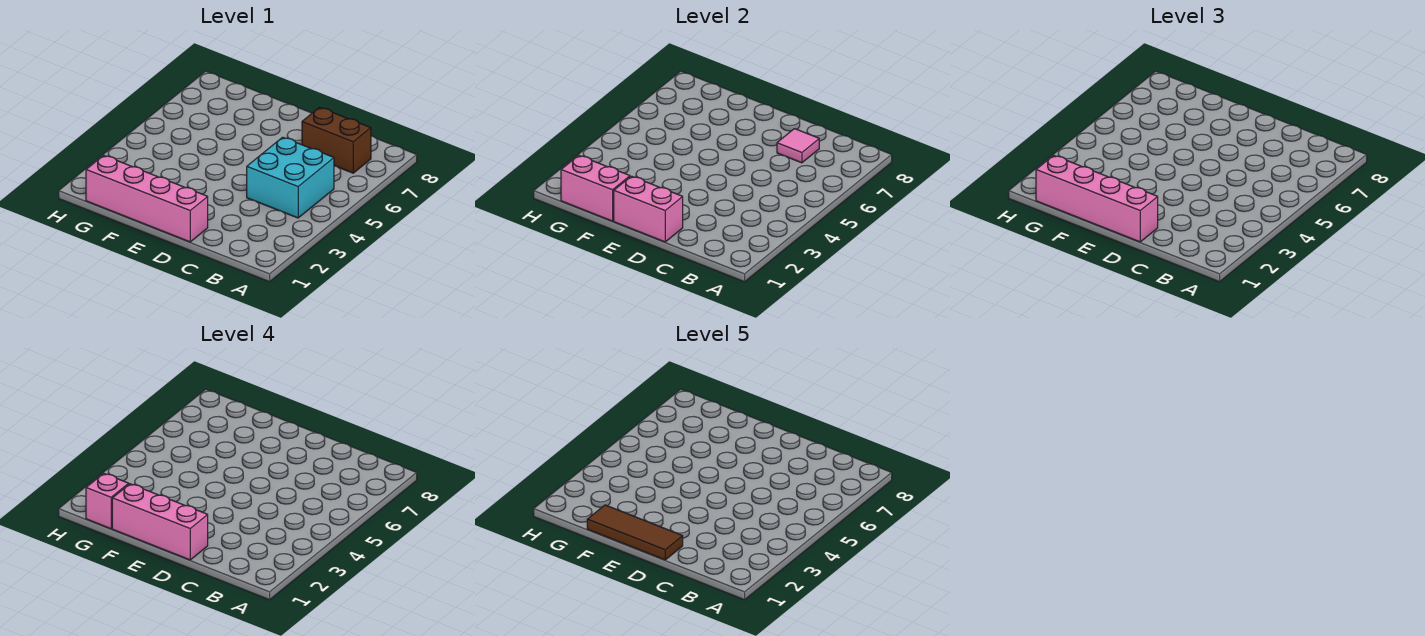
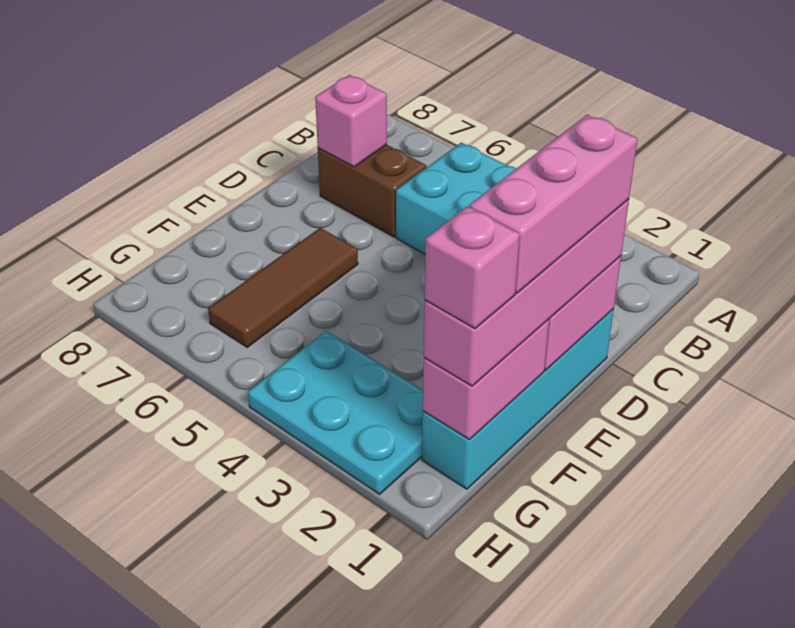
brown brick B7:C7 level 1 -> brown brick C6:C7 level 1
pink tile C7 level 2 -> pink brick C7 level 2
pink brick D1:G1 level 1 -> cyan brick D1:G1 level 1
brown tile D1:F1 level 5 -> brown tile E6:G6 level 1
none -> cyan plate G2:H4 level 1

